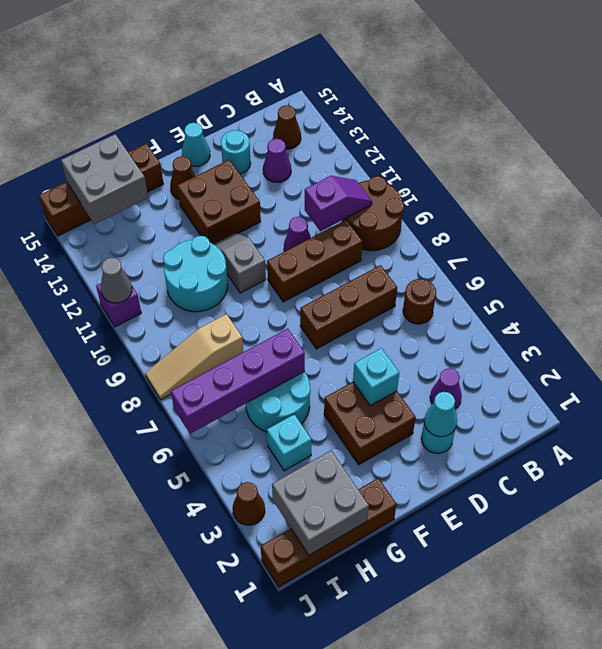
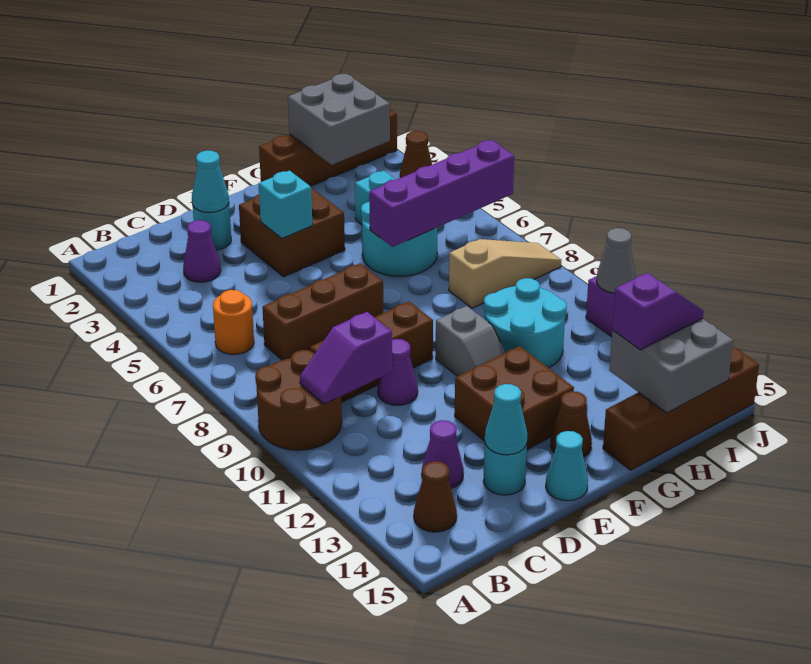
brown round brick B6 level 1 -> orange round brick B6 level 1
none -> cyan cone D14 level 2
none -> purple slope H14:I14 level 3 top H

